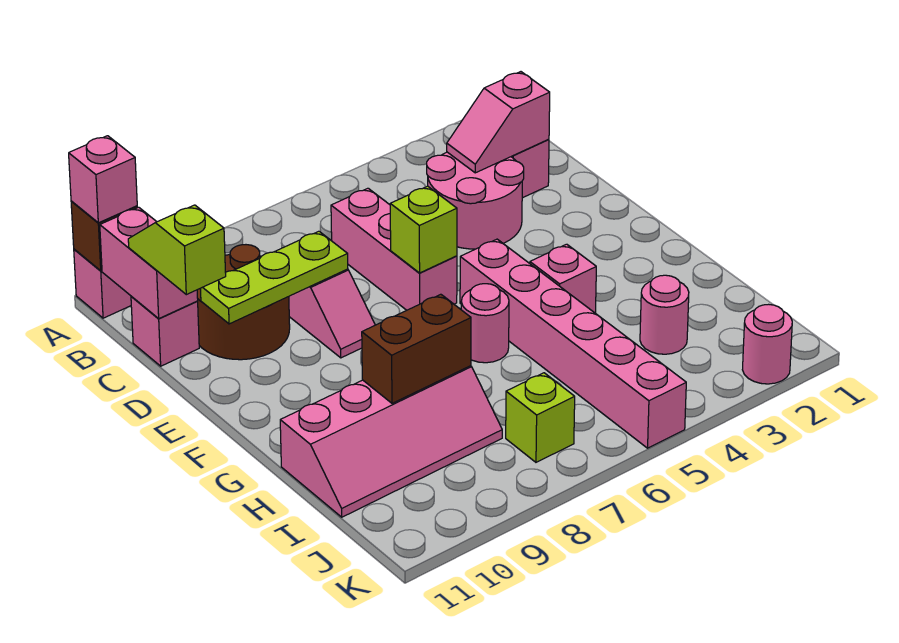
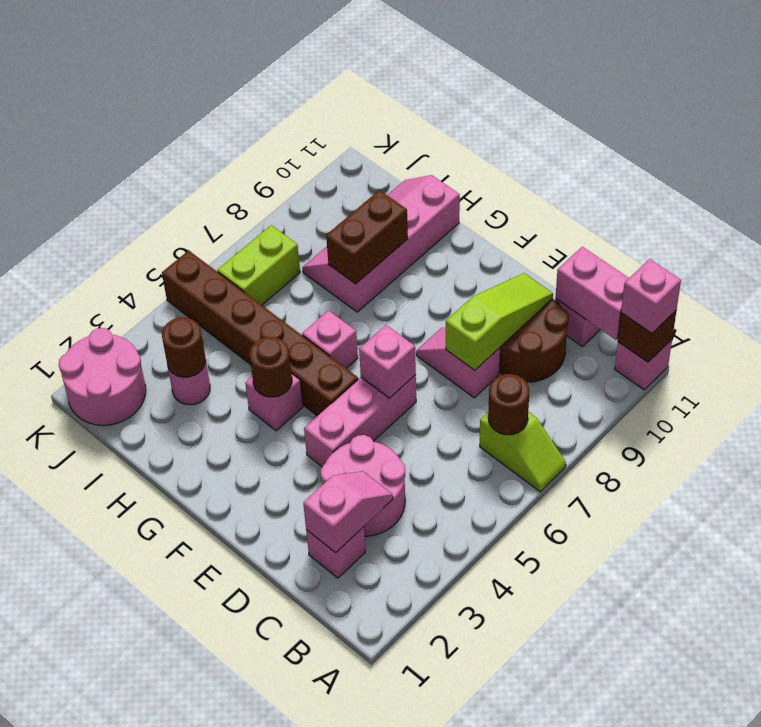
none -> brown round brick B7 level 2
pink brick C6:E6 level 1 -> pink brick E4:E6 level 1
lime slope C11:D11 level 3 top D -> lime slope A7:B7 level 1 top B
lime plate D8:D10 level 2 -> lime slope D8:D10 level 2 top 8
lime brick E6 level 2 -> pink brick E6 level 2
pink brick F5:K5 level 1 -> brown brick F5:K5 level 1
none -> brown round brick G4 level 2
pink round brick G6 level 1 -> pink brick G6 level 1
none -> brown round brick I3 level 2
lime brick J7 level 1 -> lime brick J6:J7 level 1
pink round brick K2 level 1 -> pink round brick J1:K2 level 1

